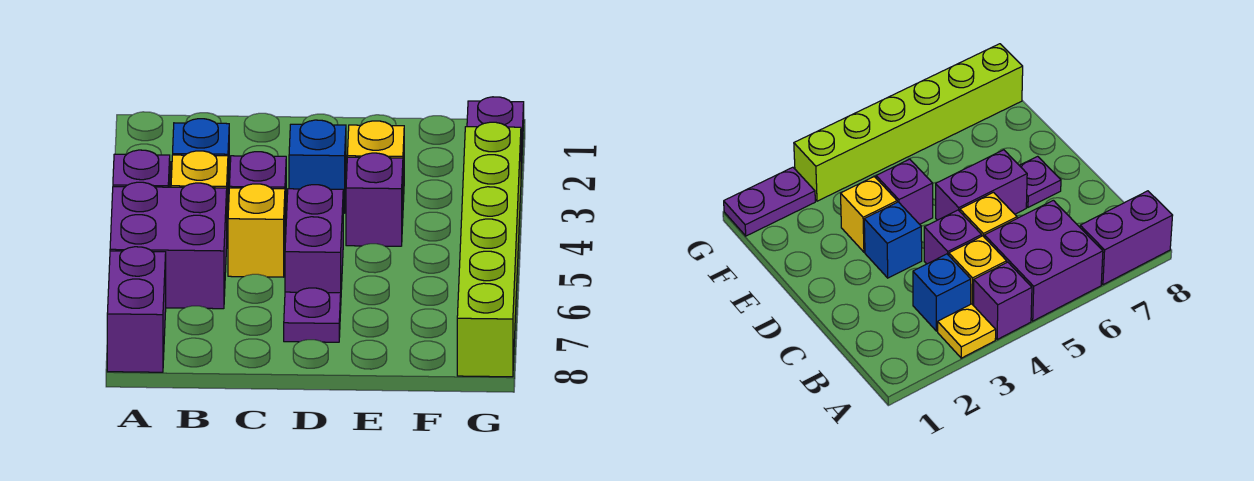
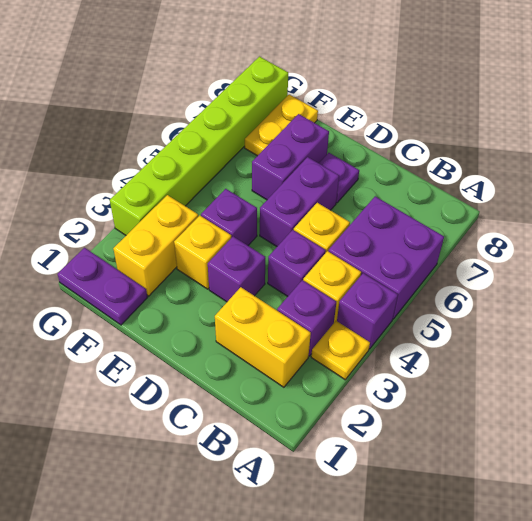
purple brick A7:A8 level 1 -> purple brick E6:E7 level 1
none -> yellow brick B2:C2 level 1
blue brick B3 level 1 -> purple brick B3 level 1
blue brick D3 level 1 -> purple brick D3 level 1
none -> yellow brick F2:F3 level 1
none -> yellow plate F7:F8 level 1
purple plate G1:G2 level 1 -> purple plate F1:G1 level 1

